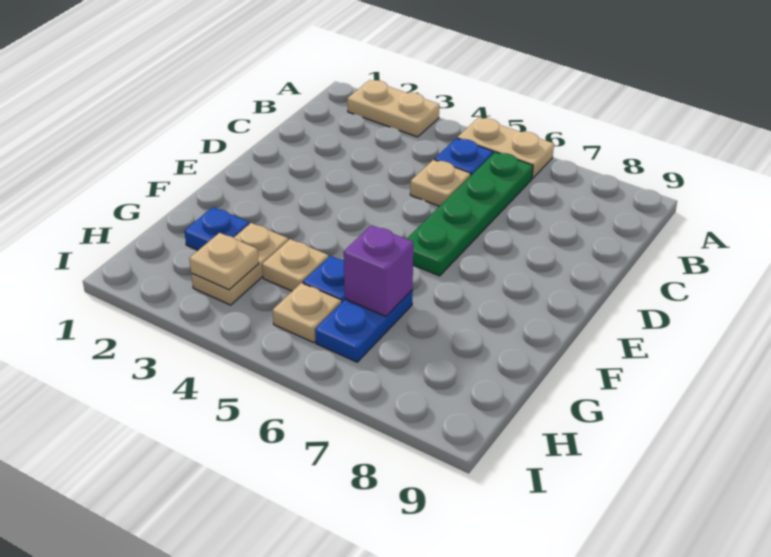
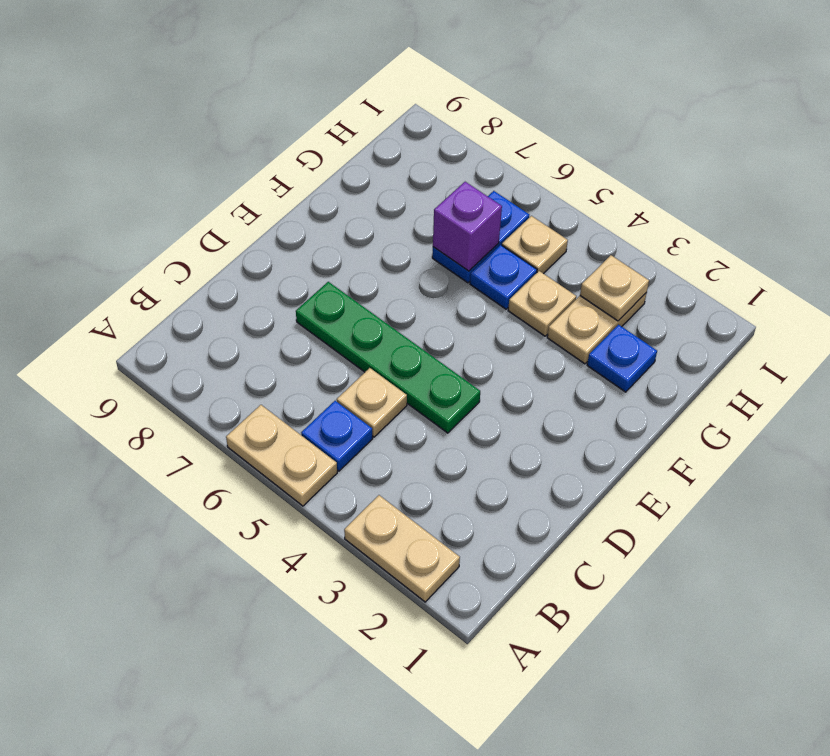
green plate B6:E6 level 1 -> green plate D4:D7 level 1

